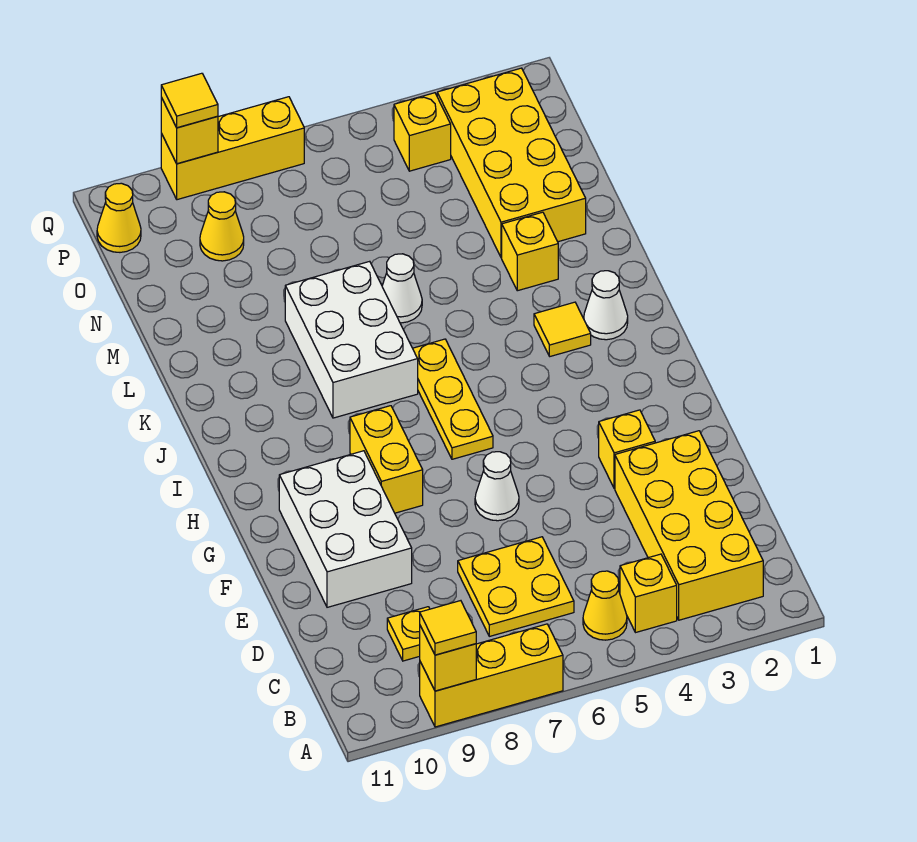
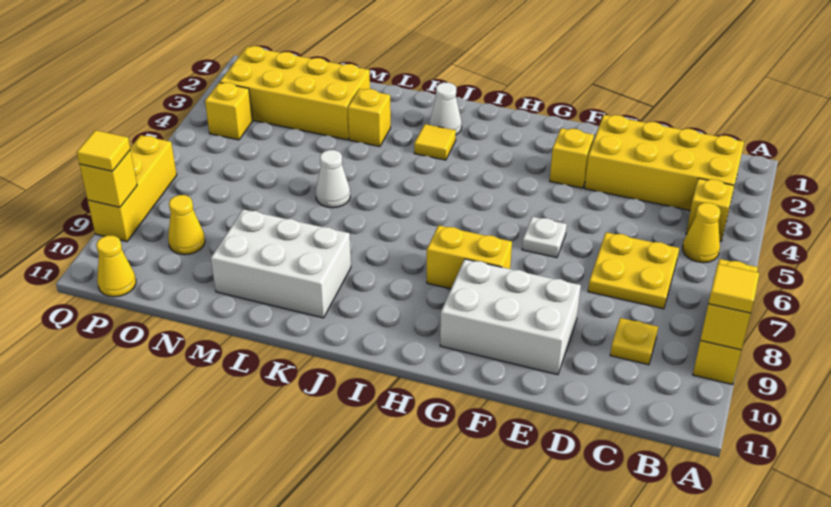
white cone F6 level 1 -> white plate F6 level 1
yellow plate H6:J6 level 1 -> none
white brick J7:L8 level 1 -> white brick K9:M10 level 1

